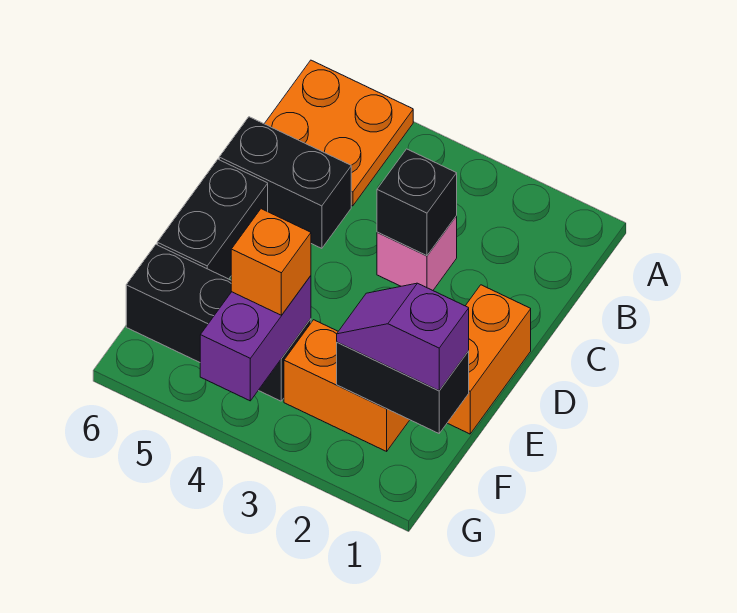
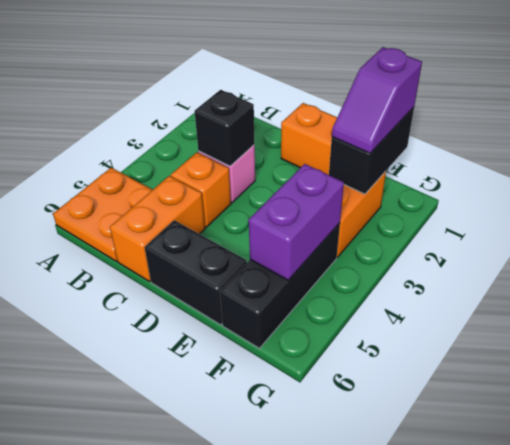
black brick C5:C6 level 1 -> orange brick C5:C6 level 1
purple brick F4:G4 level 2 -> purple brick F4:F5 level 2
orange brick F4 level 3 -> orange brick C4 level 1

